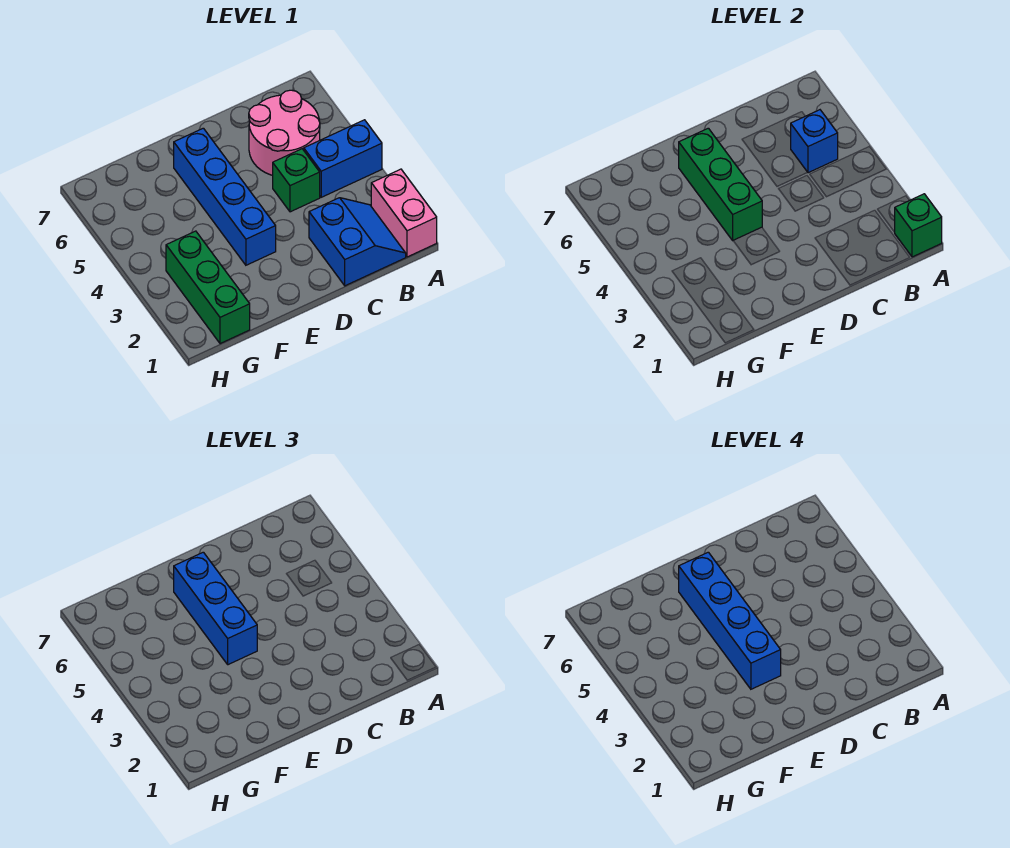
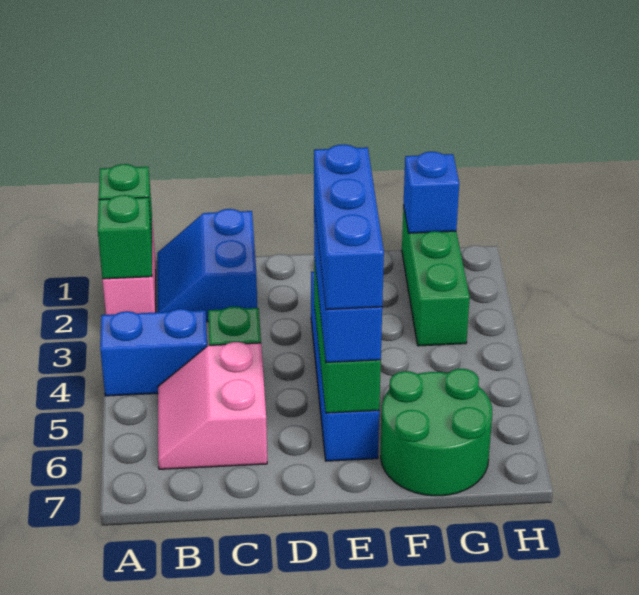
none -> green brick A2 level 2
pink round brick B5:C6 level 1 -> pink slope B5:C6 level 1 top C
blue brick B5 level 2 -> blue brick G1 level 2
blue brick E3:E6 level 4 -> blue brick E4:E6 level 4
none -> green round brick F6:G7 level 1

